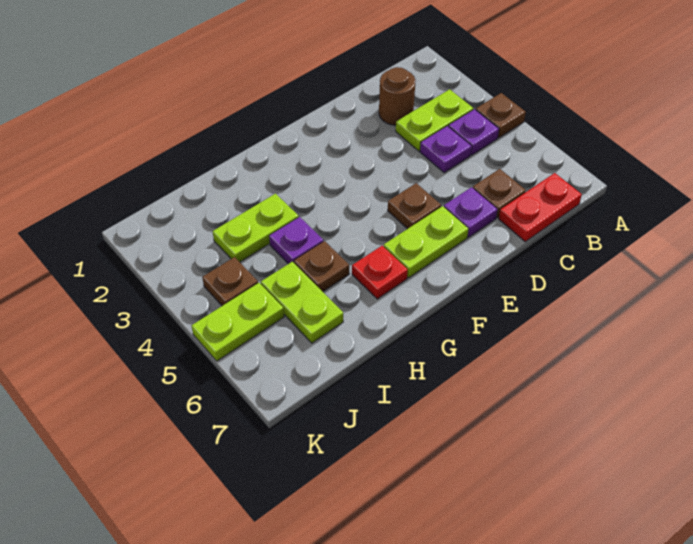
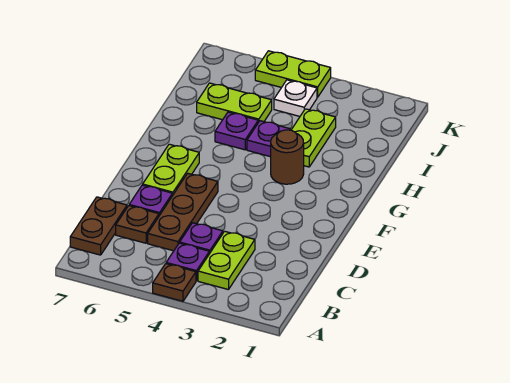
red plate B7:C7 level 1 -> brown plate B7:C7 level 1
brown round brick C2 level 1 -> brown round brick G3 level 1
brown plate E5 level 1 -> brown plate C5:E5 level 1
red plate G6 level 1 -> none
brown plate H5 level 1 -> purple plate H5 level 1
brown plate J4 level 1 -> white plate J4 level 1
lime plate J5:K5 level 1 -> lime plate K4:K5 level 1

